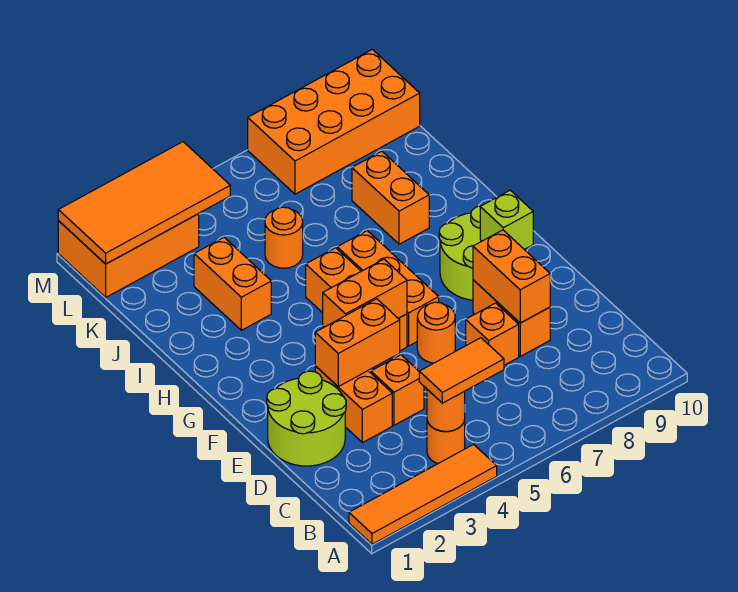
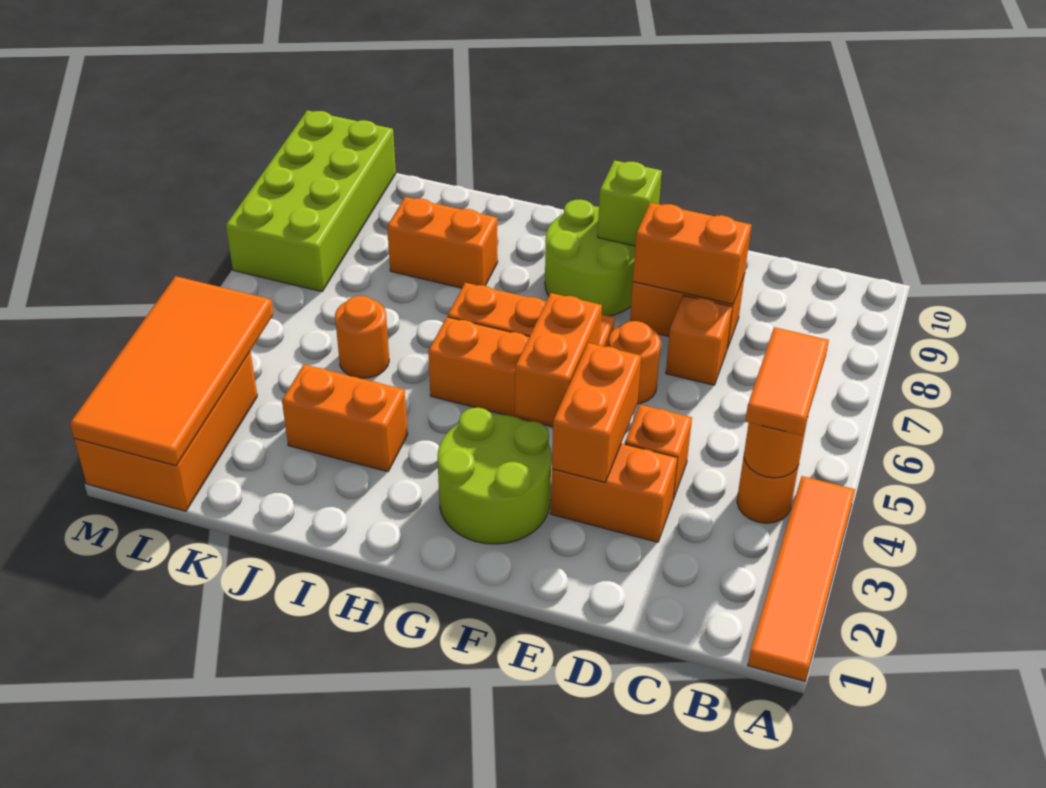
lime round brick D1:E2 level 1 -> lime round brick F2:G3 level 1
orange brick L7:M10 level 1 -> lime brick L7:M10 level 1

